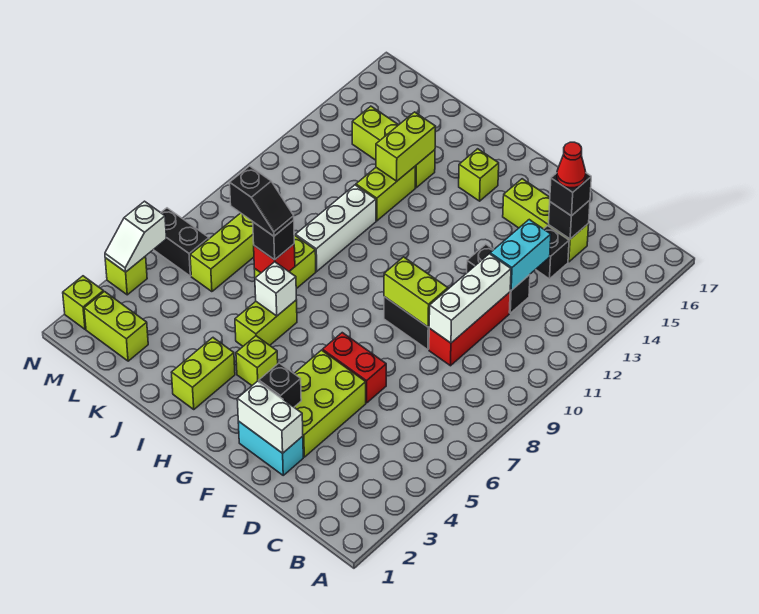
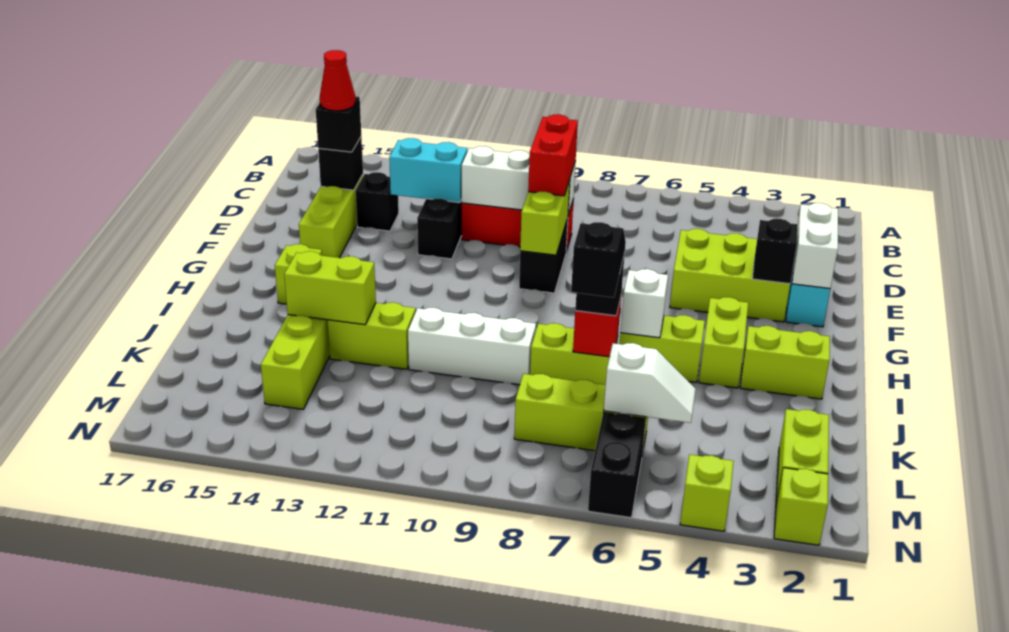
red brick E6:F6 level 1 -> red brick D9:E9 level 3
lime brick H4 level 1 -> lime brick H4:I4 level 1
white slope N4:N5 level 2 top 5 -> white slope L5:L6 level 2 top 6

